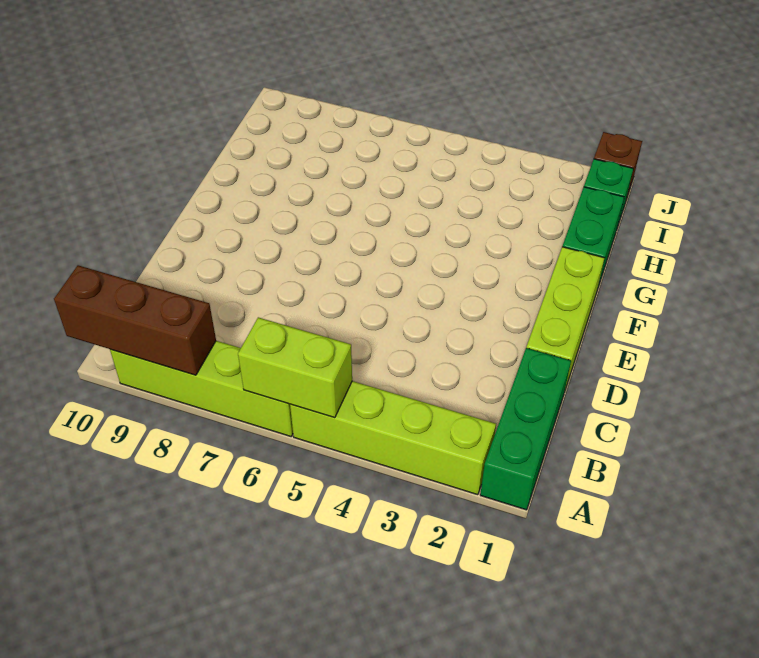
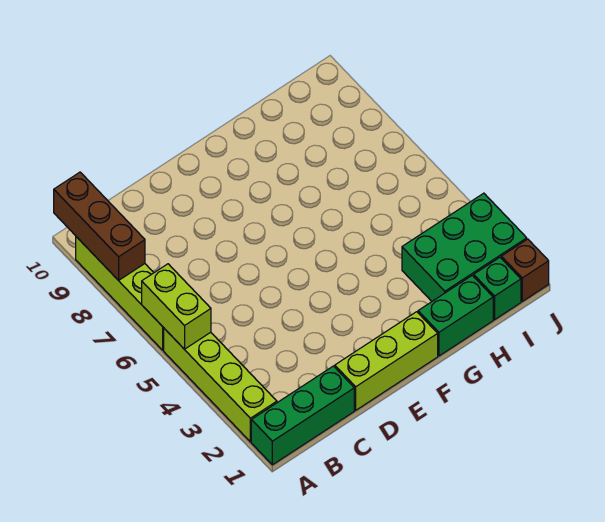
none -> green brick H2:J3 level 1

